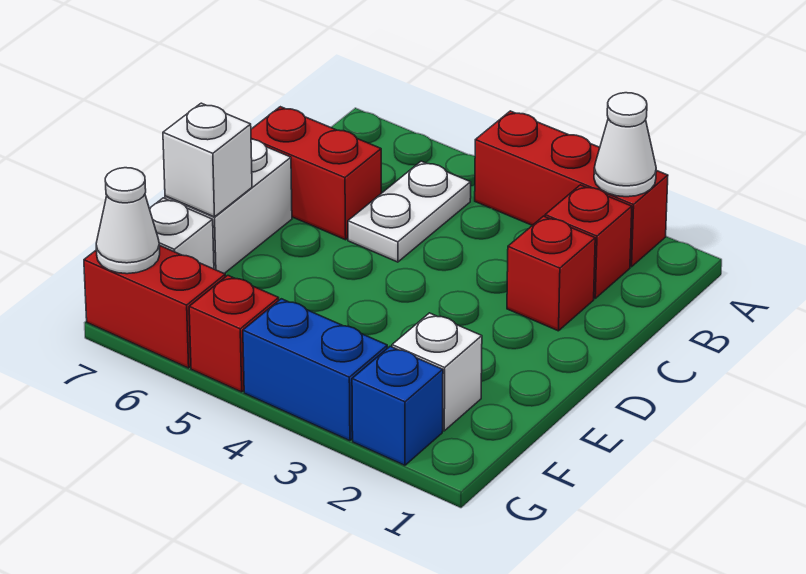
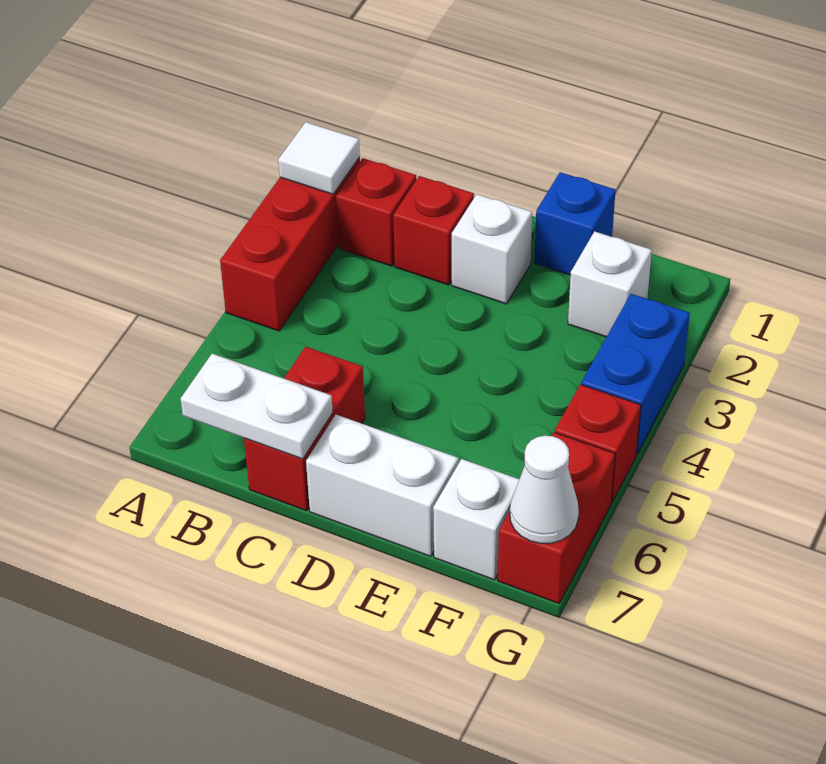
white cone A2 level 2 -> white tile A2 level 2
white plate B5:C5 level 1 -> white plate B7:C7 level 2
white brick E7 level 2 -> white brick D2 level 1
blue brick G2 level 1 -> blue brick E1 level 1

